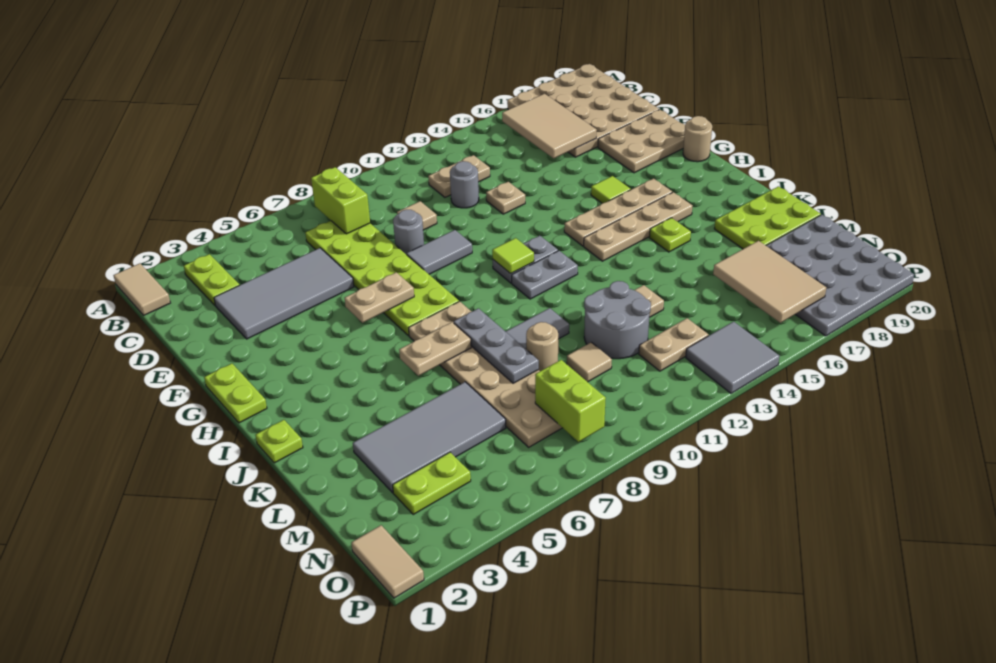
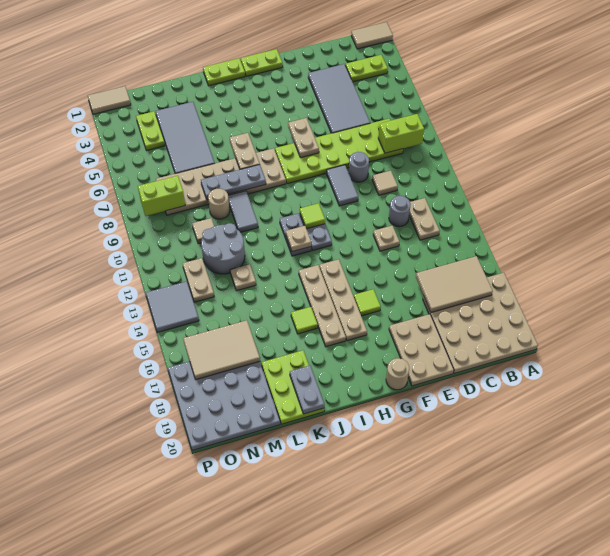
none -> tan plate I12 level 2
lime plate J1 level 1 -> lime plate I1:J1 level 1
lime plate J16 level 1 -> lime tile J16 level 1
none -> grey plate K19:K20 level 2

